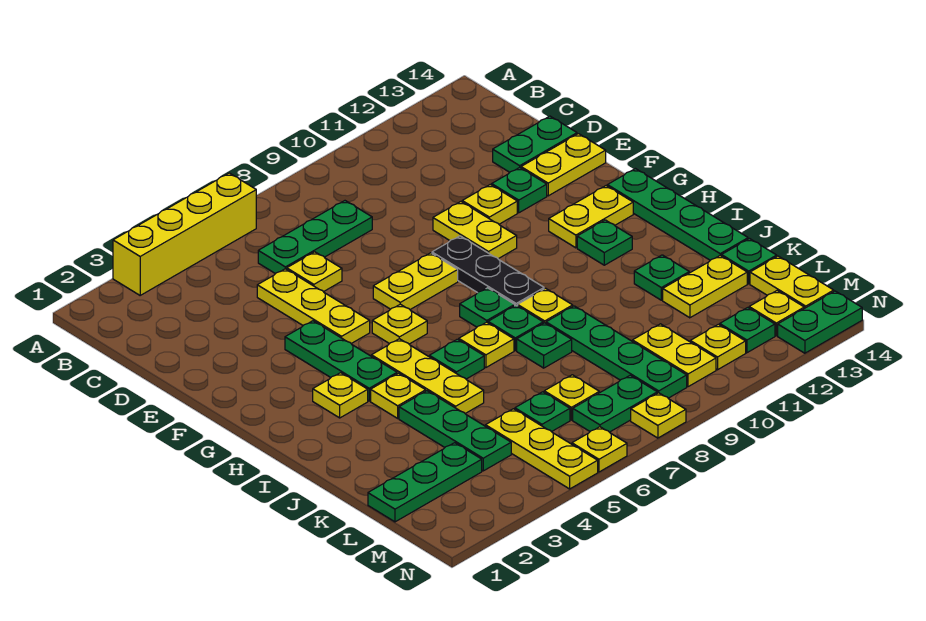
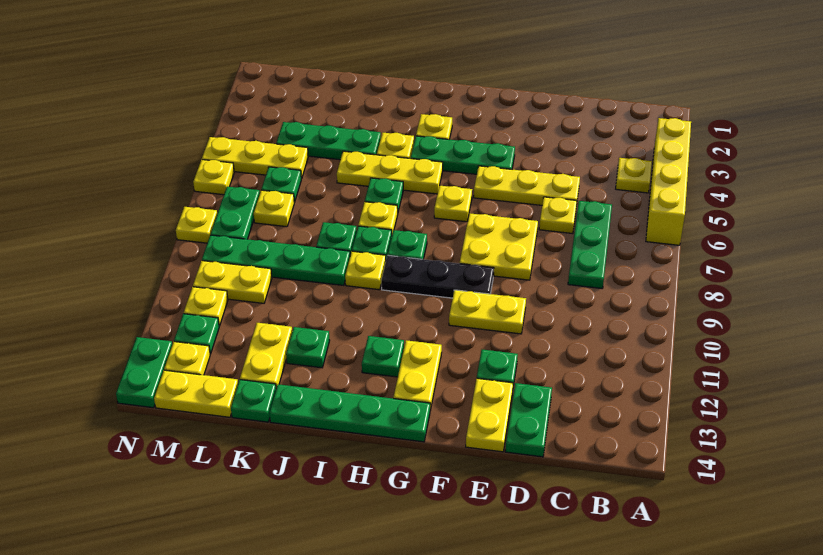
yellow plate E11 level 1 -> yellow plate B4 level 1
yellow plate F7:F8 level 1 -> yellow plate E7:F8 level 1
green plate L1:L3 level 1 -> none

